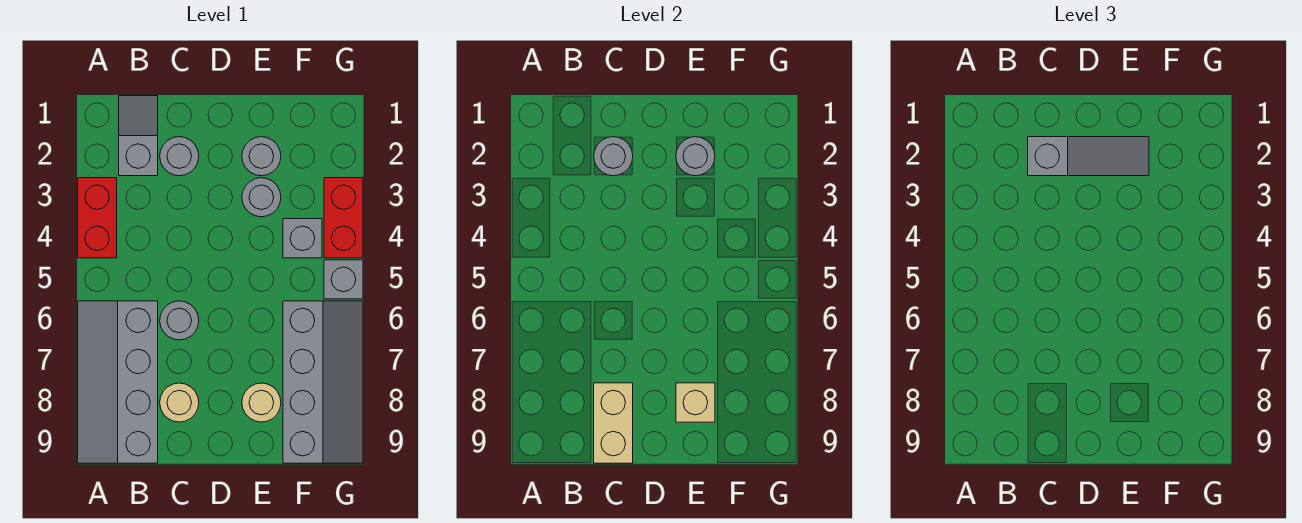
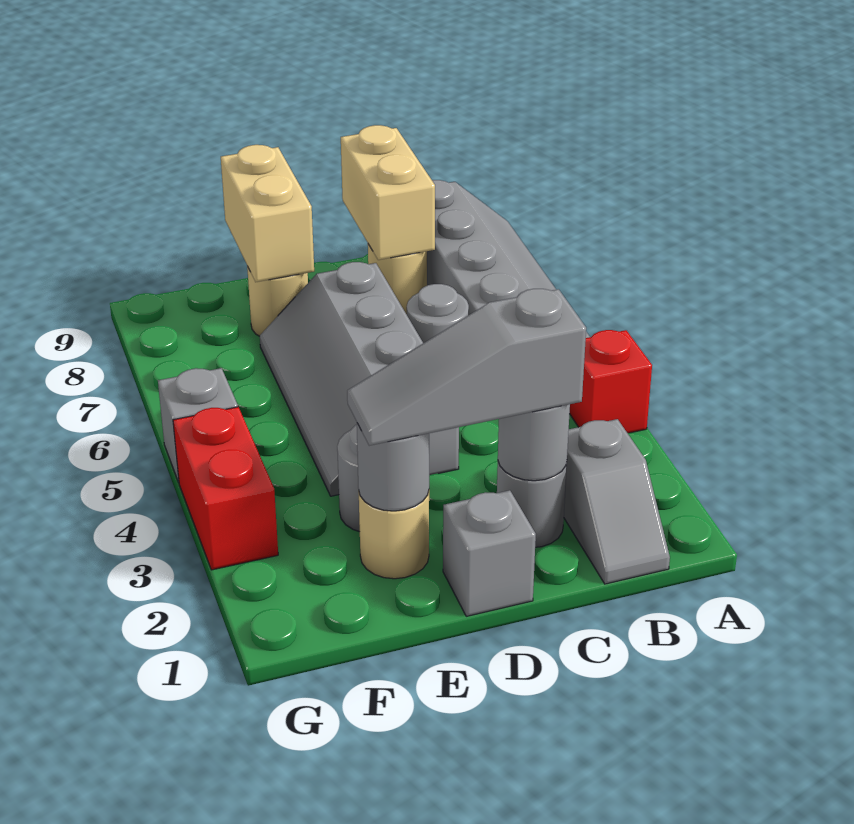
red brick A3:A4 level 1 -> red brick A4 level 1
grey round brick E2 level 1 -> tan round brick E2 level 1
tan brick E8 level 2 -> tan brick E8:E9 level 2
grey brick F4 level 1 -> grey brick D1 level 1
grey slope F6:G9 level 1 top F -> grey slope D4:E7 level 1 top D

